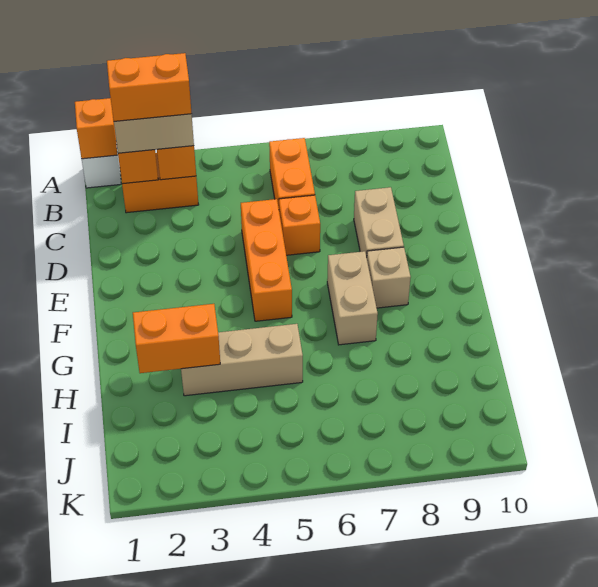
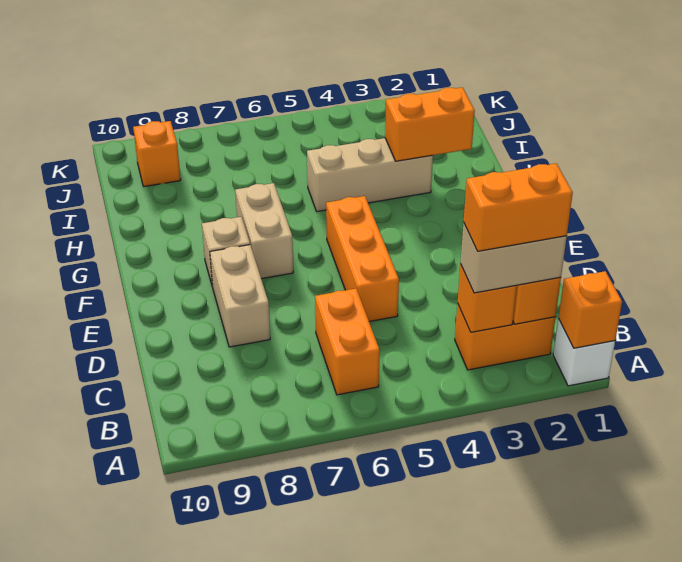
orange brick D6 level 1 -> orange brick J9 level 1

